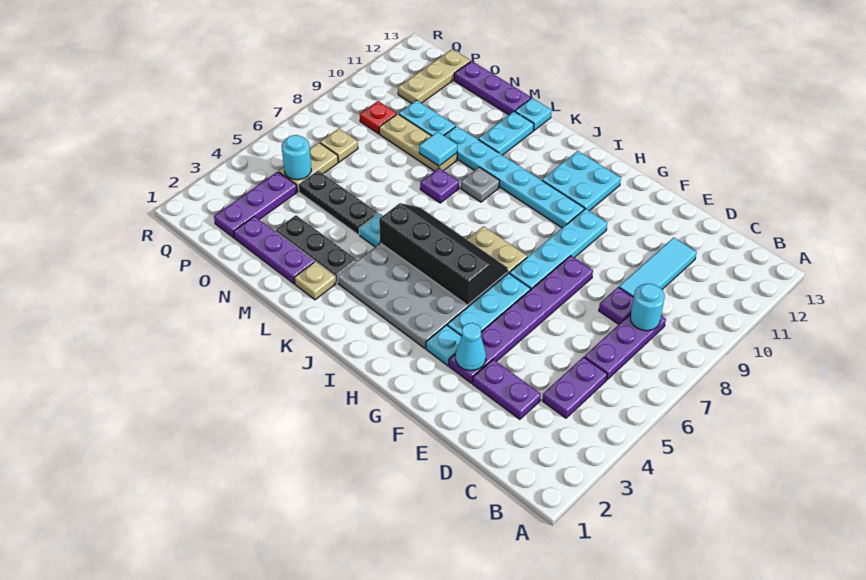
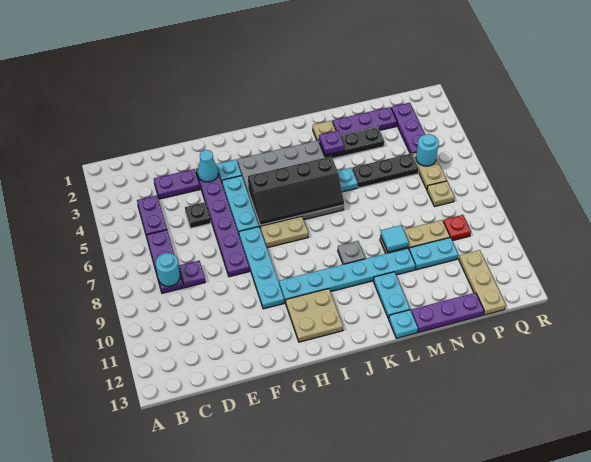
cyan tile D9:D11 level 1 -> none
none -> black plate E5 level 1
cyan plate H11:I12 level 1 -> tan plate H11:I12 level 1
purple plate L8 level 1 -> purple plate L3 level 2

